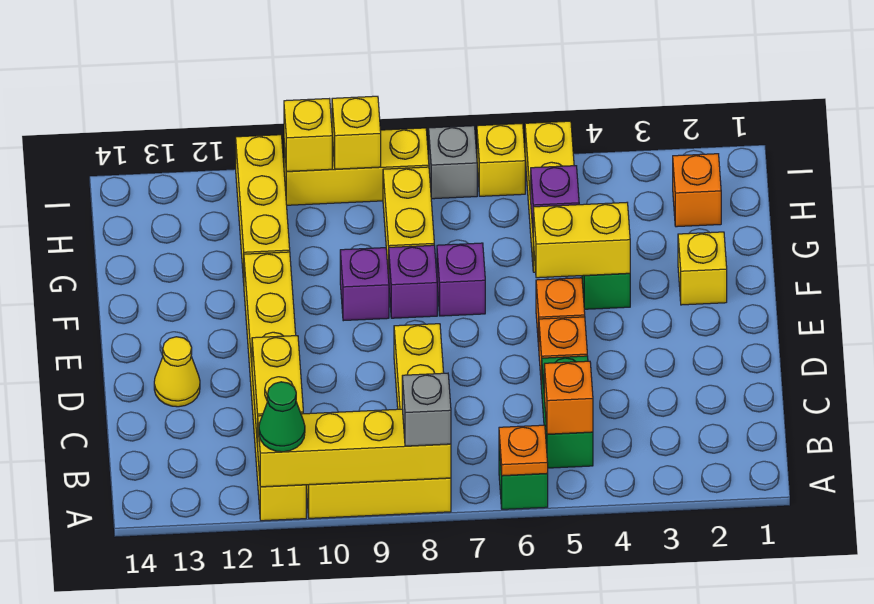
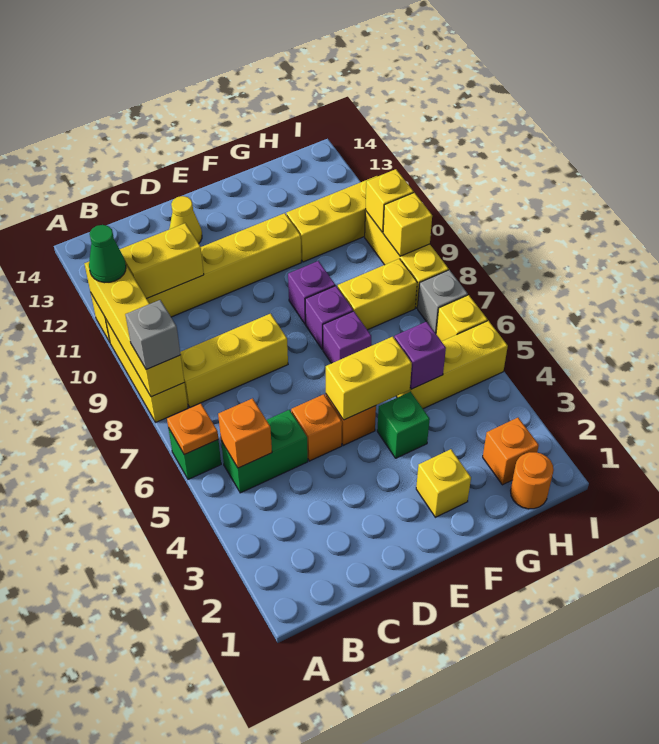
yellow brick F4:F5 level 2 -> yellow brick E5:F5 level 2
none -> orange round brick H1 level 1

